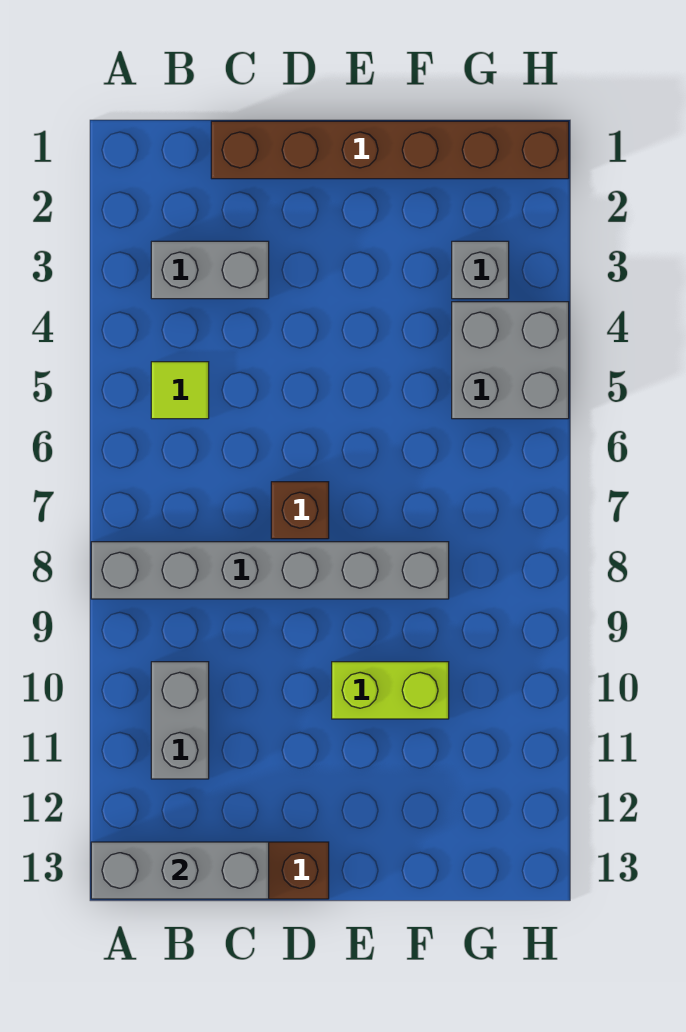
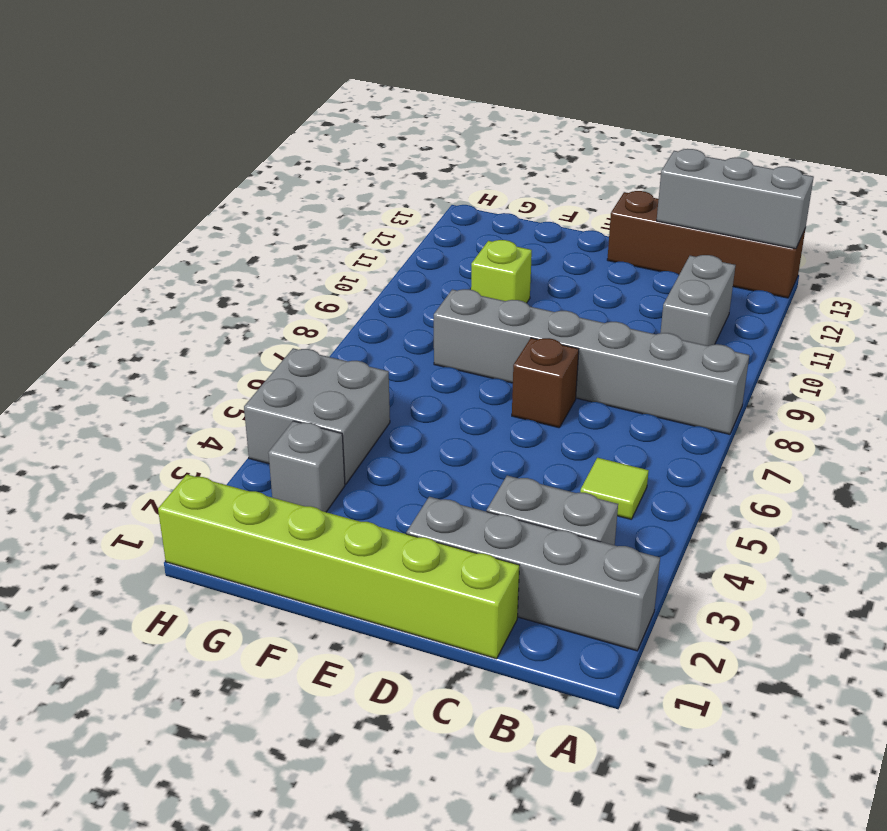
none -> grey brick A2:D2 level 1
brown brick C1:H1 level 1 -> lime brick C1:H1 level 1
lime brick E10:F10 level 1 -> lime brick F10 level 1

